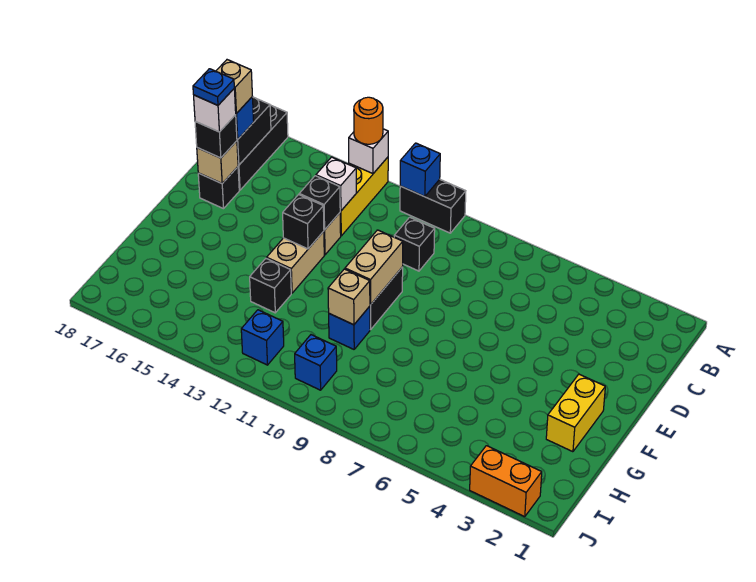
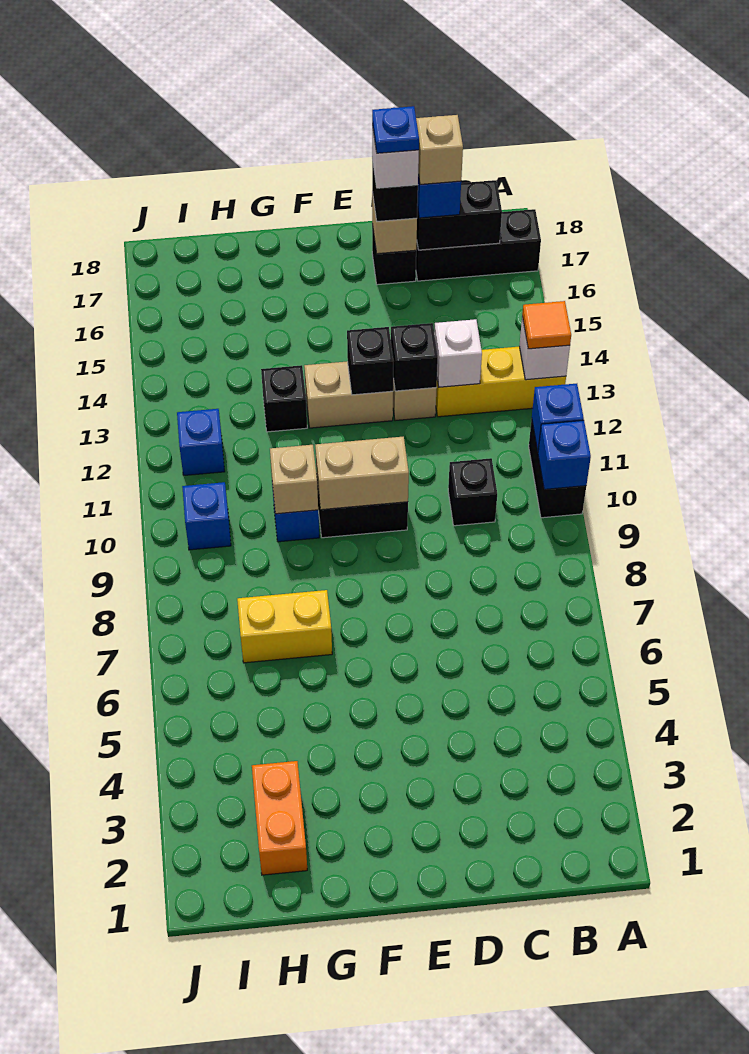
none -> blue brick A10 level 2
orange round brick A13 level 3 -> orange tile A13 level 3
yellow brick F2:G2 level 1 -> yellow brick G7:H7 level 1
orange brick J2:J3 level 1 -> orange brick H2:H3 level 1

